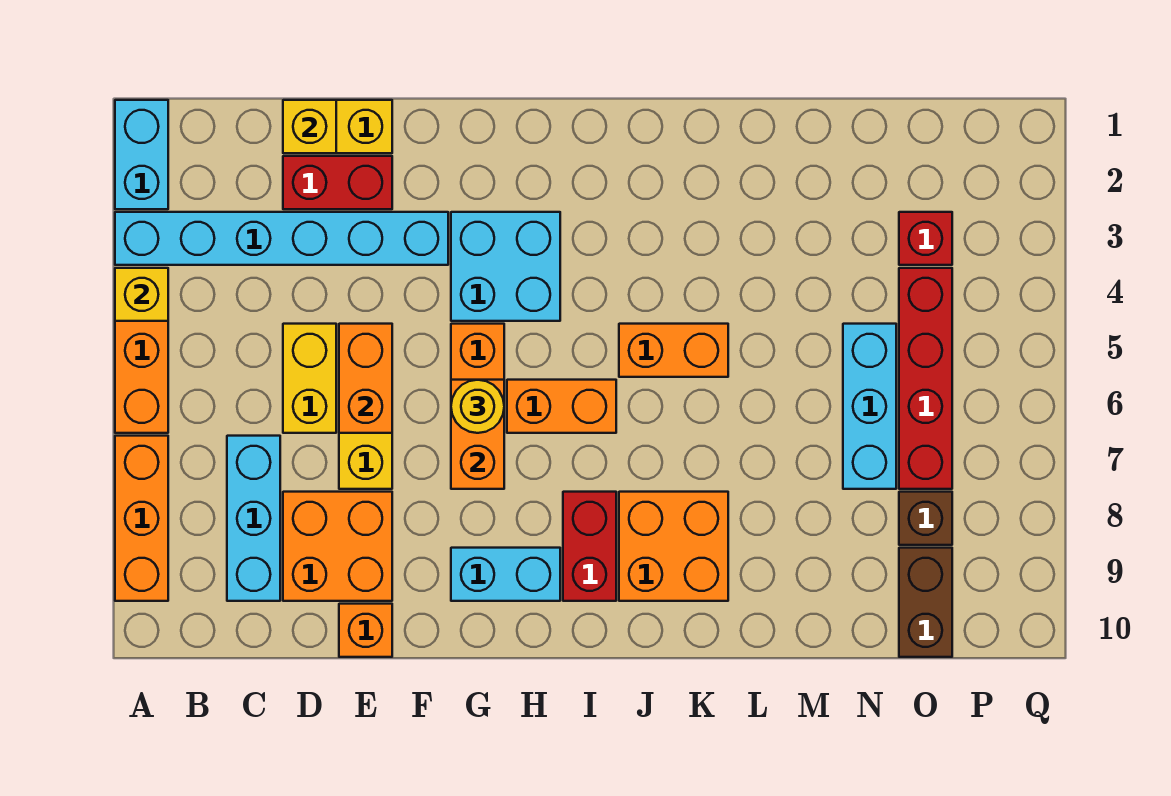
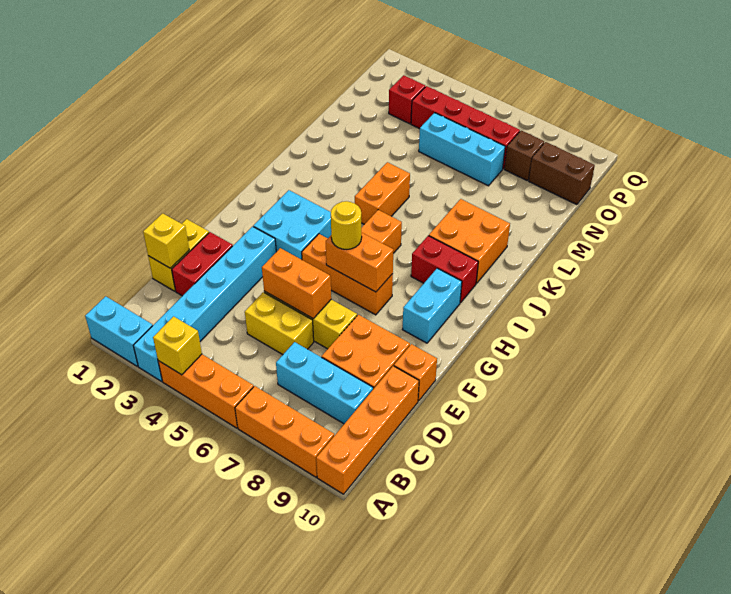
none -> orange brick A10:D10 level 1

